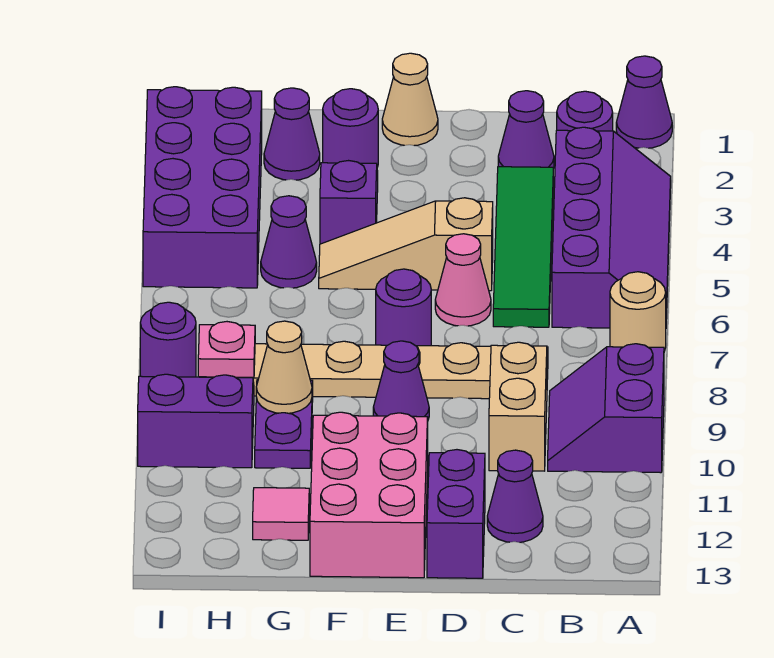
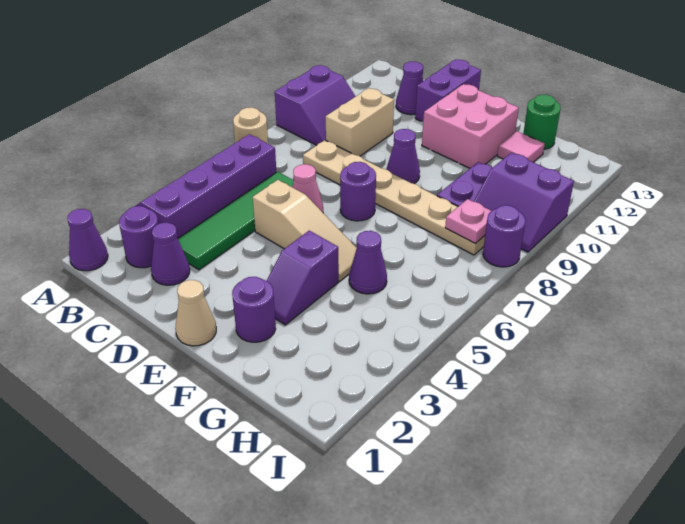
pink brick E11:F13 level 1 -> pink brick E11:F12 level 1
purple cone G2 level 1 -> none
tan cone G9 level 2 -> none
none -> green round brick G13 level 1
purple brick H2:I5 level 1 -> none

